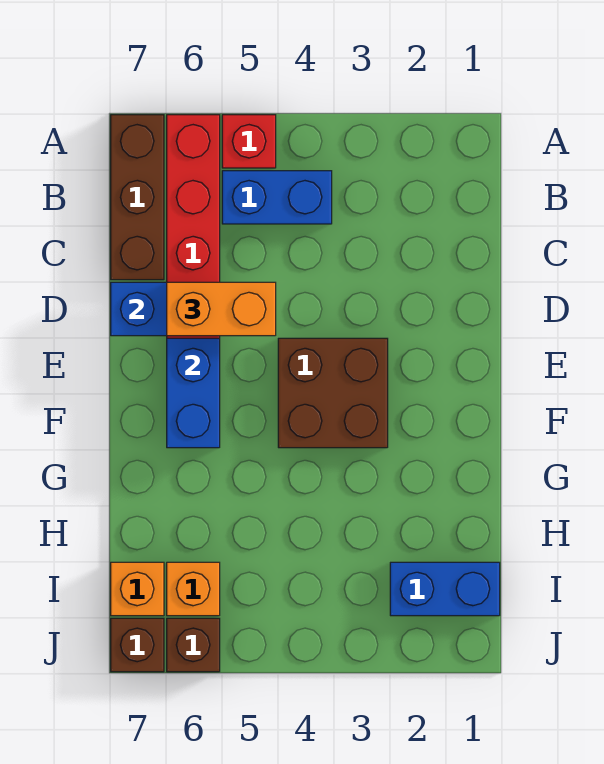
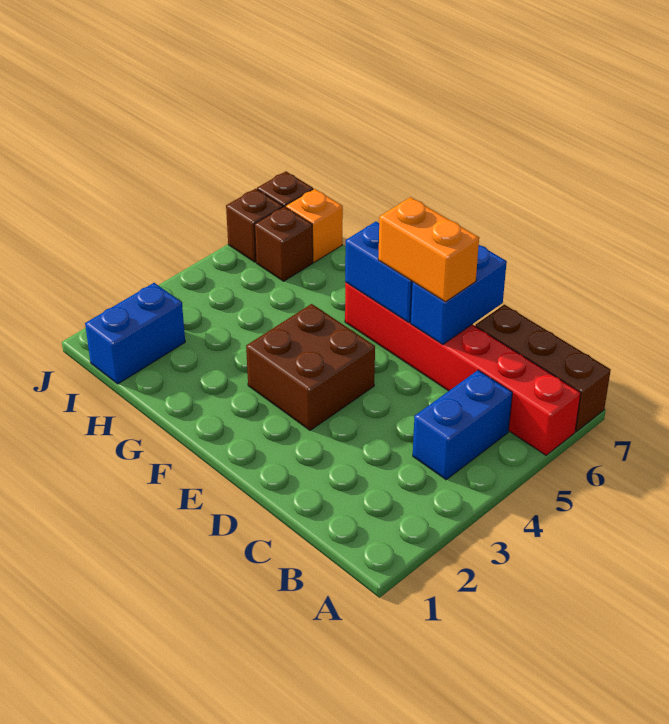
red brick A5 level 1 -> none
orange brick D5:D6 level 3 -> orange brick D6:E6 level 3
orange brick I6 level 1 -> brown brick I6 level 1

